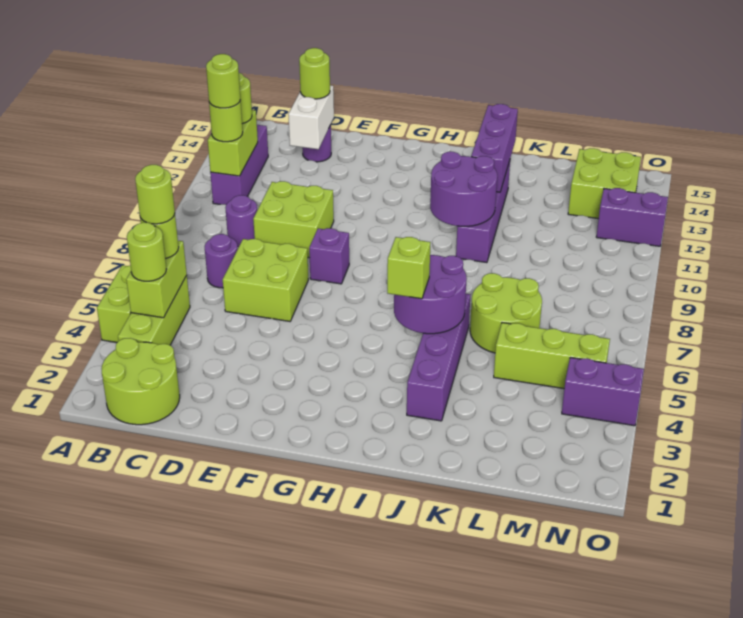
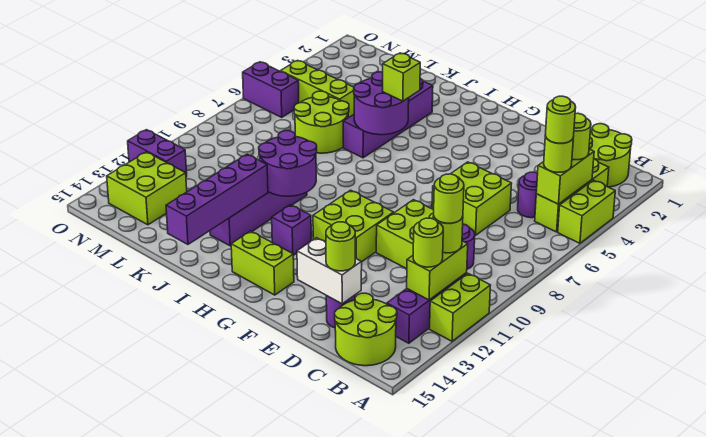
none -> lime brick A11:A12 level 1
none -> lime round brick B14:C15 level 1
purple round brick C7 level 1 -> purple round brick C5 level 1
white brick D13:D14 level 2 -> white brick D14:E14 level 2
purple brick F8 level 1 -> purple brick H12 level 1
none -> lime brick F10:G11 level 1
none -> lime brick G14:H14 level 1
purple brick J12:J14 level 2 -> purple brick J12:J15 level 2
purple brick N4:O4 level 1 -> purple brick N6:O6 level 1

